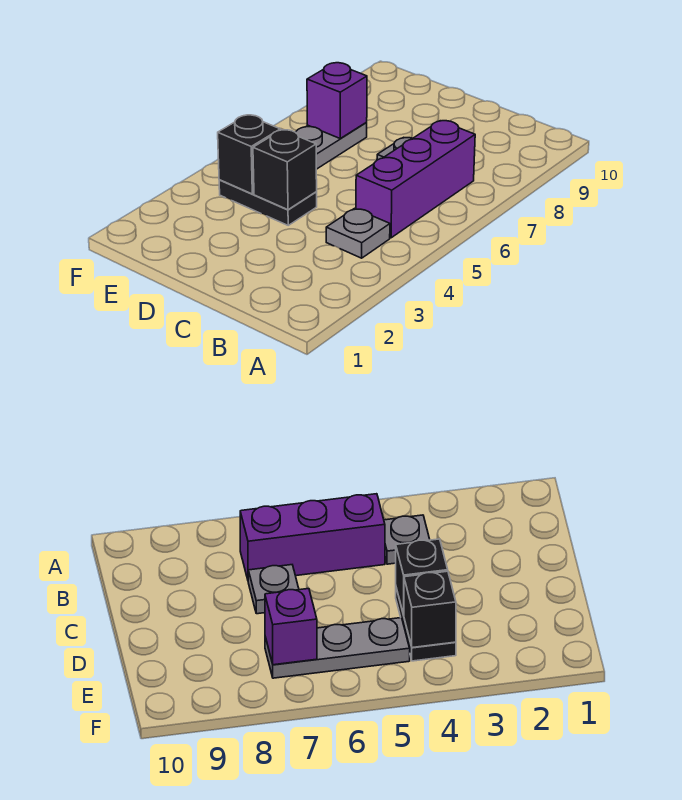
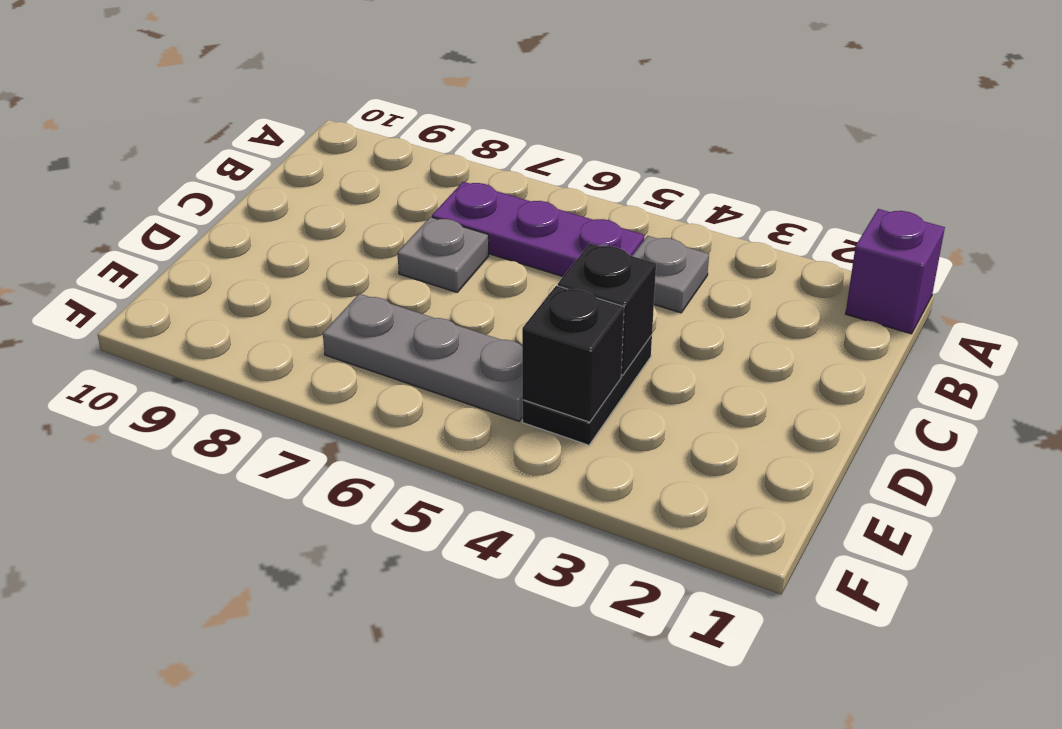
purple brick B5:B7 level 1 -> purple plate B5:B7 level 1
purple brick E7 level 2 -> purple brick A1 level 1

